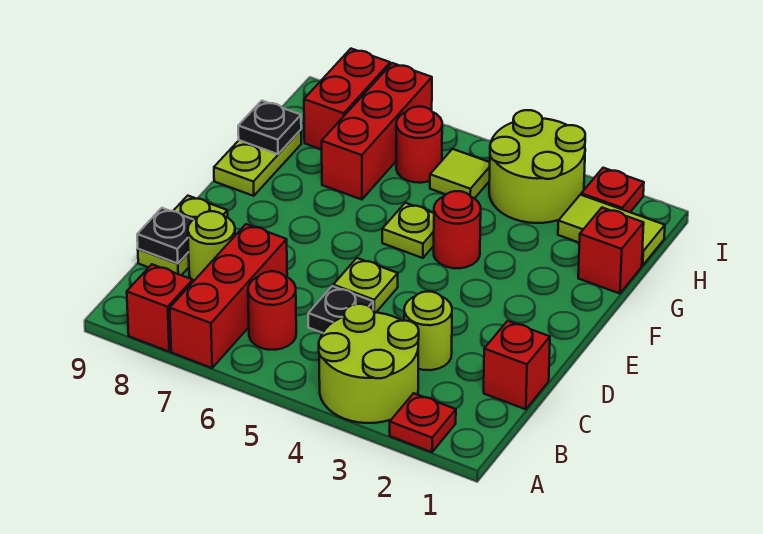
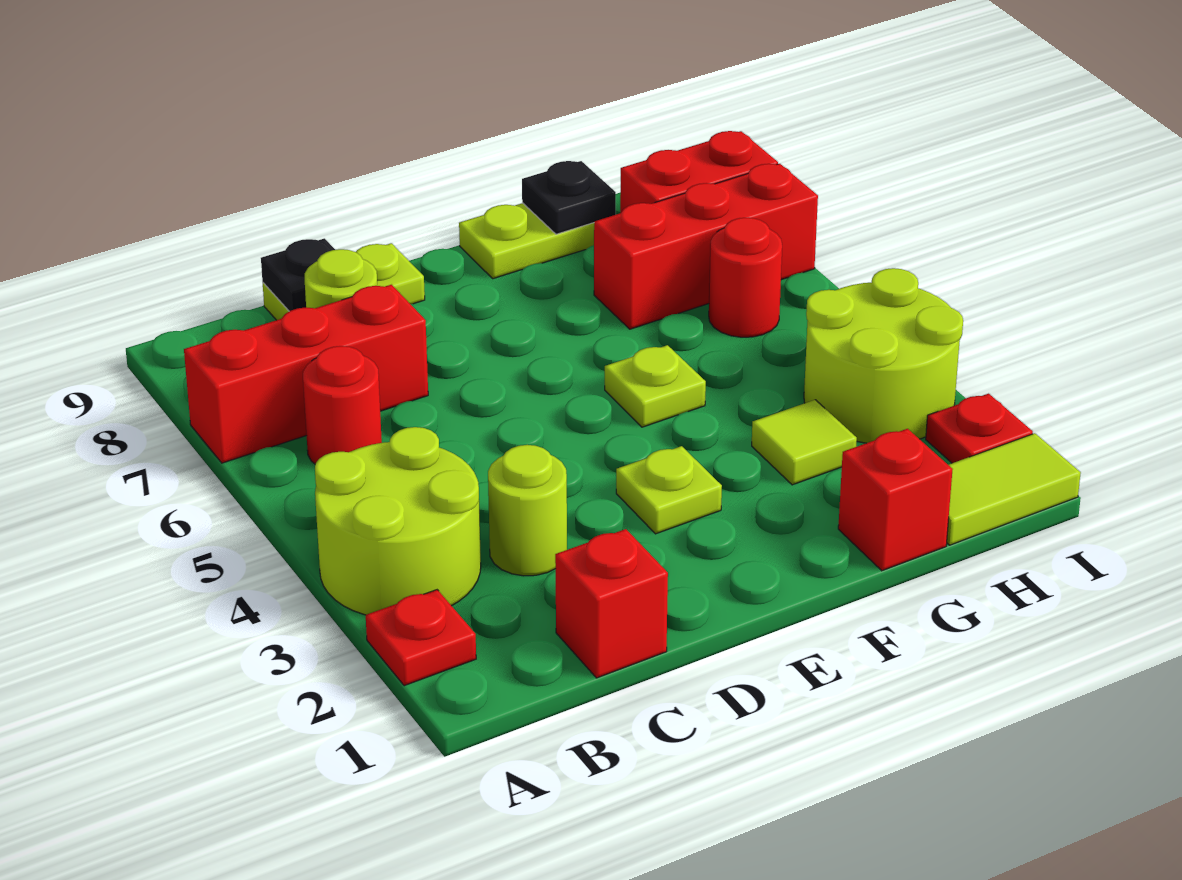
red brick A8 level 1 -> none
black plate C5 level 1 -> none
lime plate D5 level 1 -> lime plate E3 level 1
red round brick F4 level 1 -> none
lime tile H1:H2 level 1 -> lime tile H1:I1 level 1
lime tile H5 level 1 -> lime tile G3 level 1

